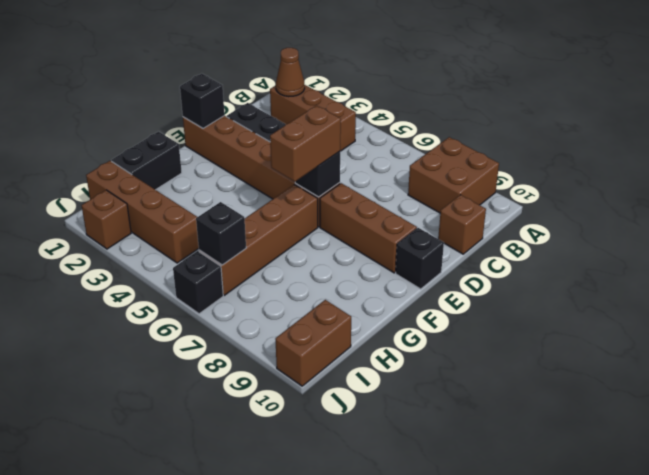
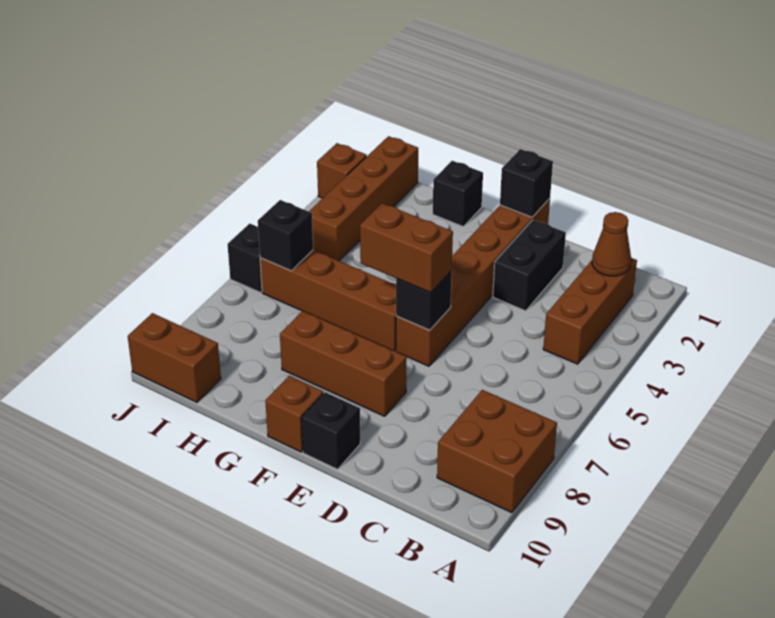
brown brick C10 level 1 -> brown brick F10 level 1
brown brick E7:E9 level 1 -> brown brick E8:G8 level 1
black brick G1:H1 level 1 -> black brick G1 level 1

